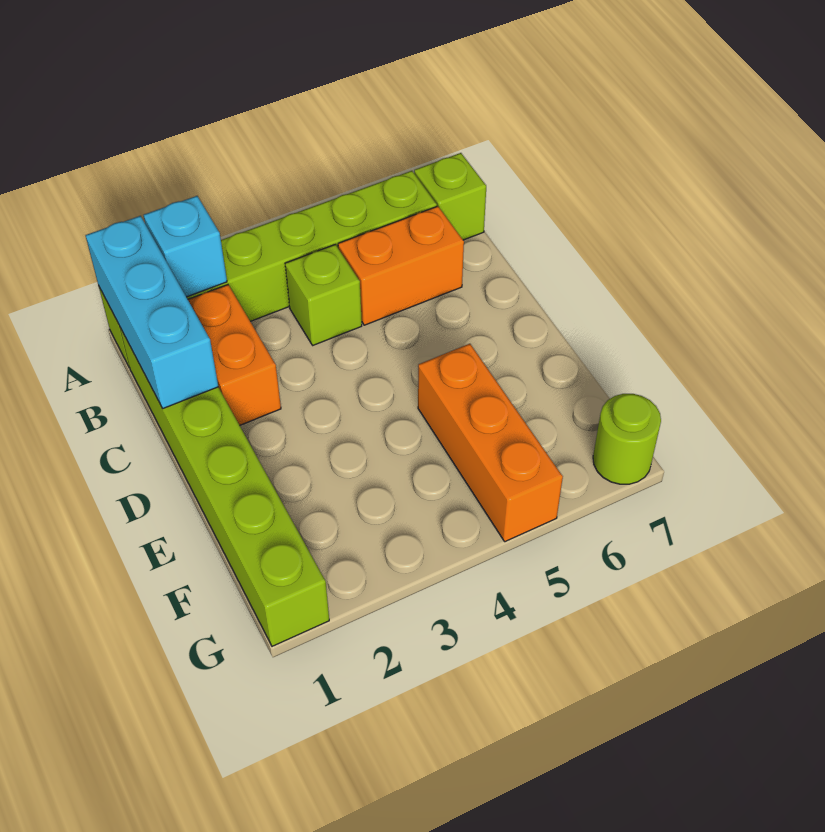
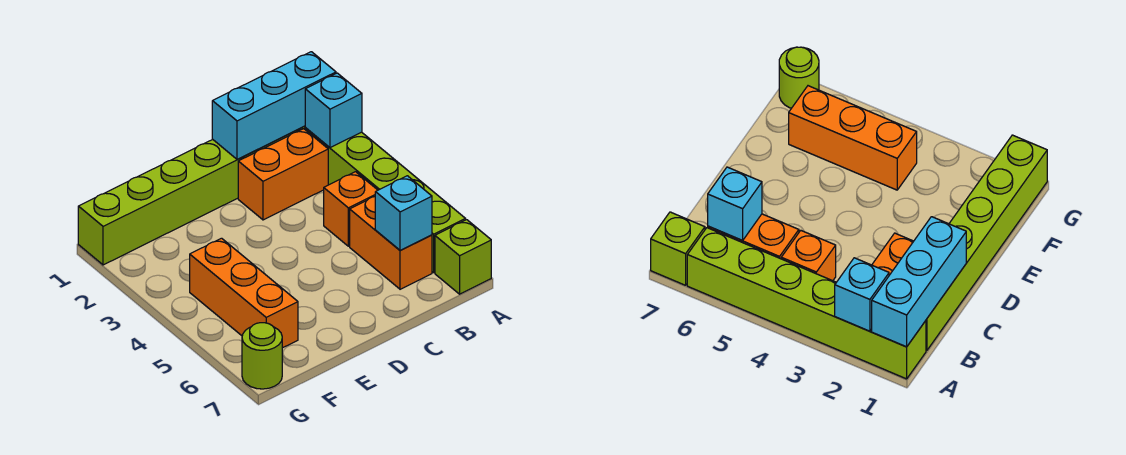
lime brick B4 level 1 -> orange brick B4 level 1
none -> cyan brick B6 level 2
orange brick E5:G5 level 1 -> orange brick F4:F6 level 1

